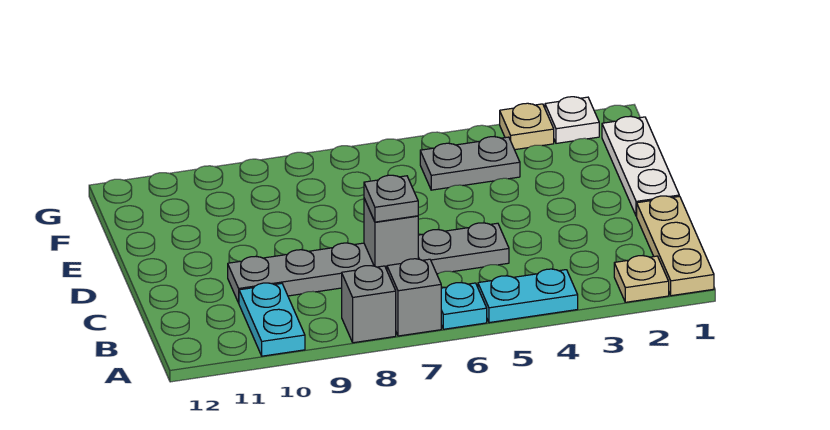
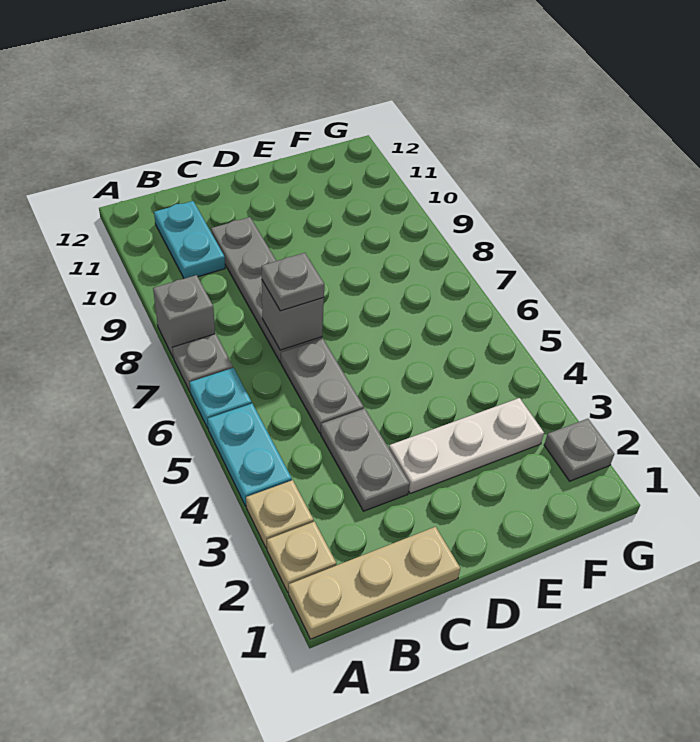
grey brick A7 level 1 -> grey plate A7 level 1
cyan plate A10:B10 level 1 -> cyan plate B10:B11 level 1
white plate D1:F1 level 1 -> white plate D3:F3 level 1
grey plate F4:F5 level 1 -> grey plate C3:C4 level 1
white plate G2 level 1 -> grey plate G2 level 1
tan plate G3 level 1 -> tan plate A3 level 1

